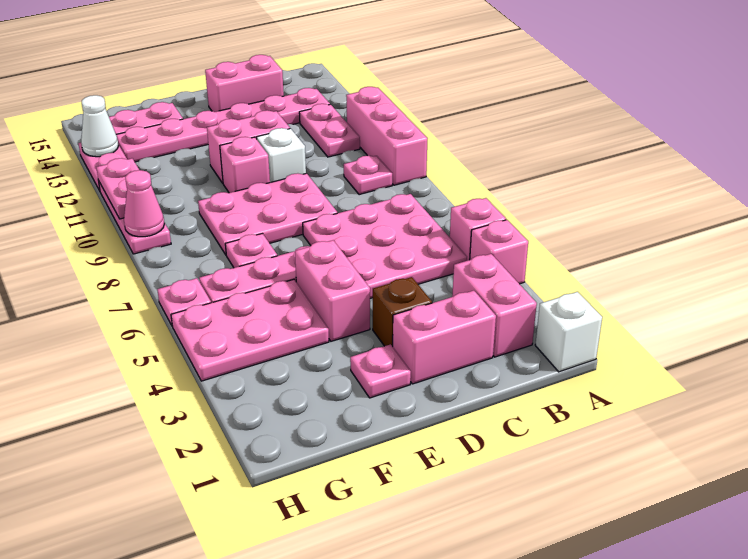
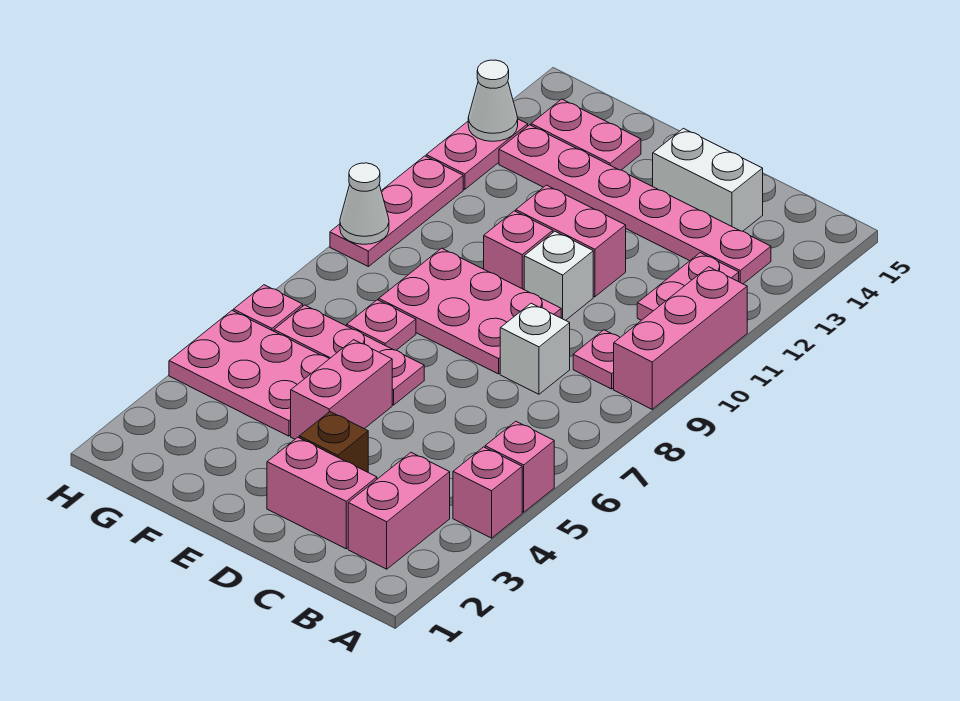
white brick A1 level 1 -> white brick C8 level 1
pink plate B5:D7 level 1 -> none
pink brick C14:D14 level 1 -> white brick C14:D14 level 1
pink plate E2 level 1 -> none
pink cone H9 level 2 -> white cone H9 level 2
pink plate H10:H11 level 2 -> none

